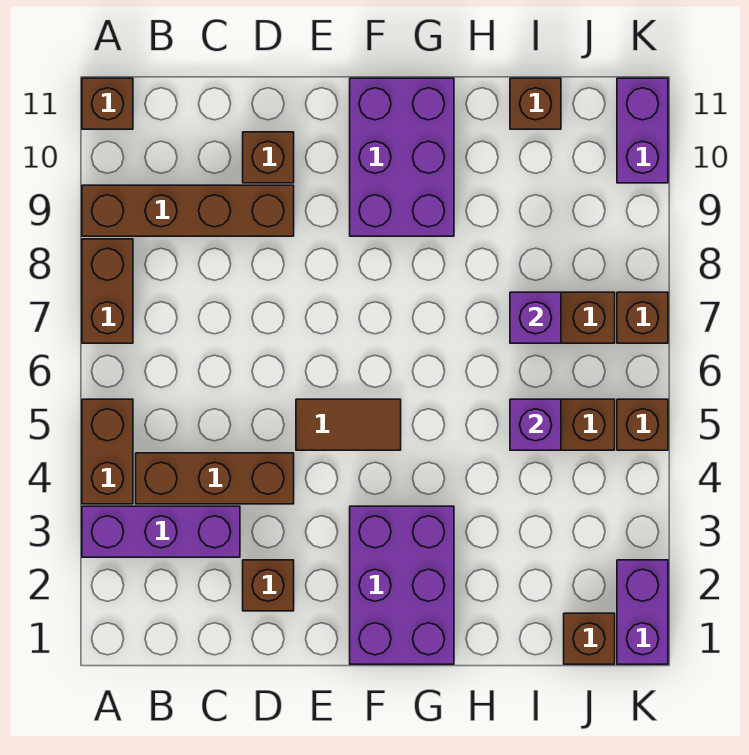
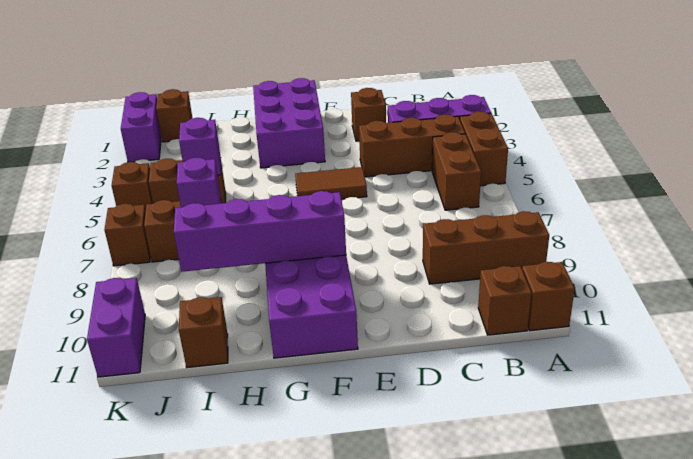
brown brick A7:A8 level 1 -> brown brick B5:B6 level 1
brown brick A9:D9 level 1 -> brown brick A9:C9 level 1
brown brick D10 level 1 -> brown brick B11 level 1
none -> purple brick F9:I9 level 2

